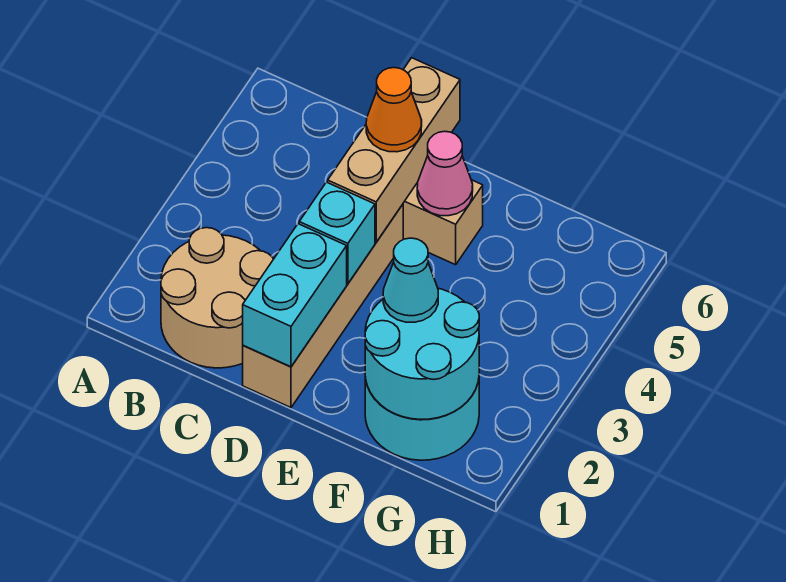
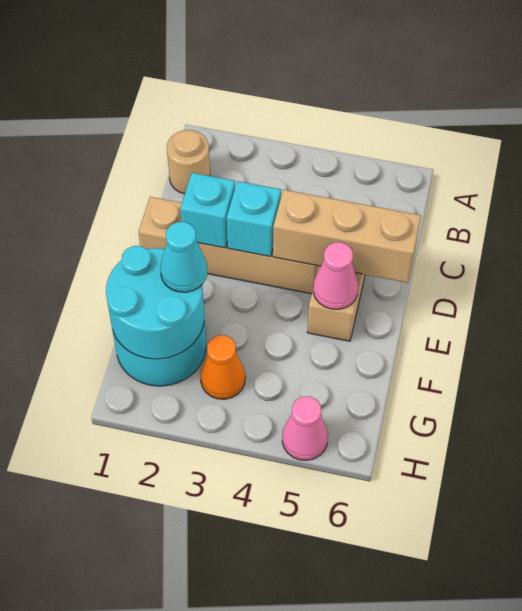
tan round brick B1:C2 level 1 -> tan round brick B1 level 1
cyan brick D1:D2 level 2 -> cyan brick D2 level 2
orange cone D5 level 3 -> orange cone G3 level 1
none -> pink cone H5 level 1

